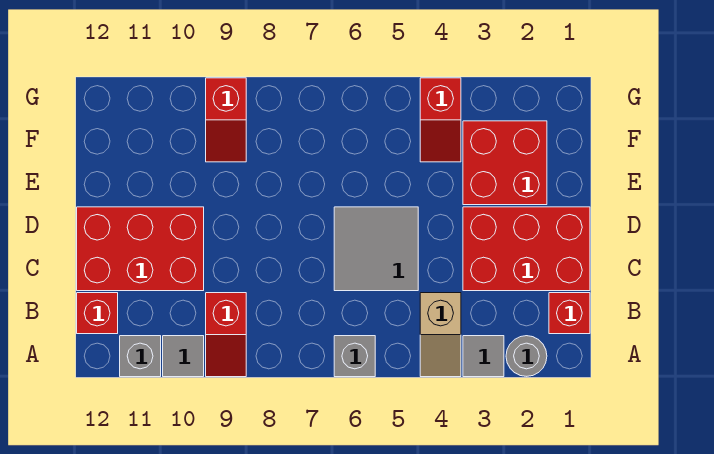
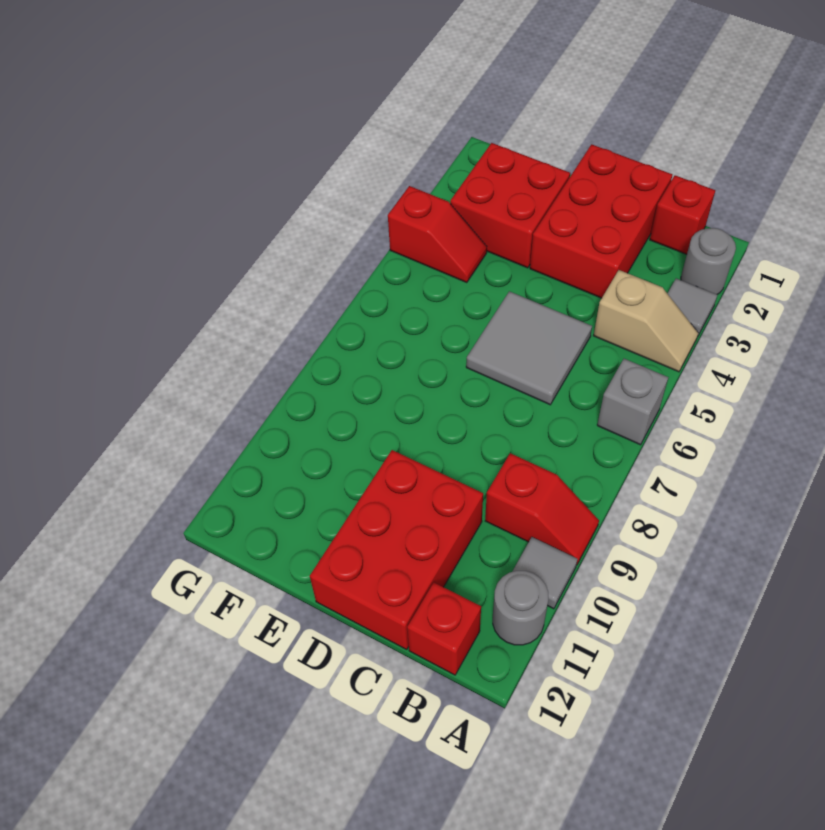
grey brick A11 level 1 -> grey round brick A11 level 1
red slope F9:G9 level 1 top G -> none

